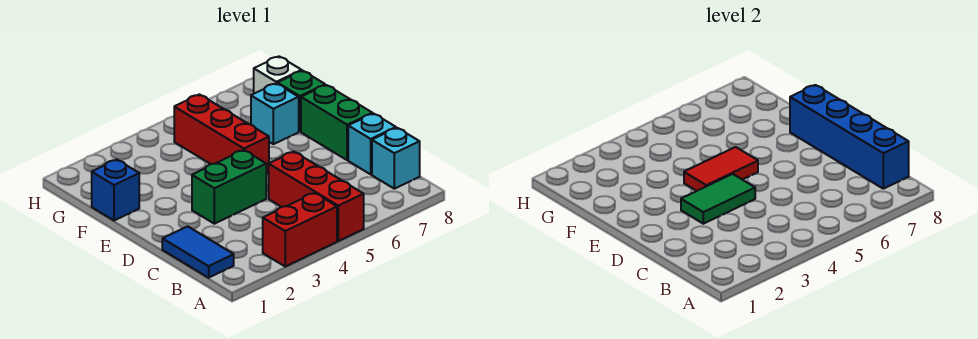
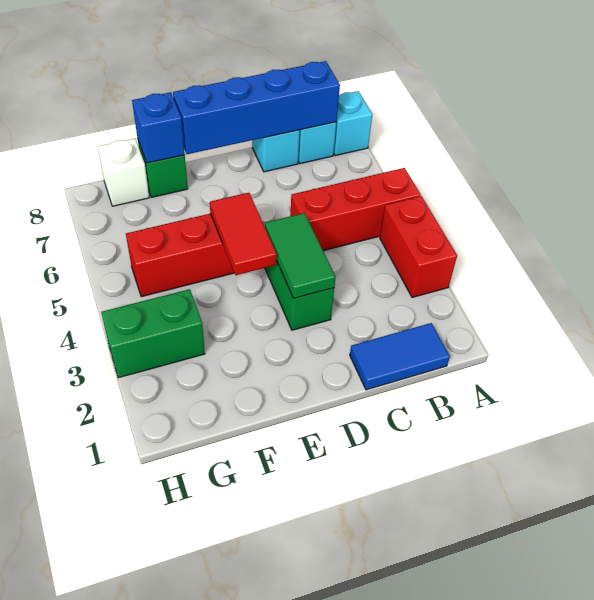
green brick D8:E8 level 1 -> green brick G3:H3 level 1
blue brick F1 level 1 -> blue brick F8 level 2
cyan brick F7 level 1 -> cyan brick A8 level 1

